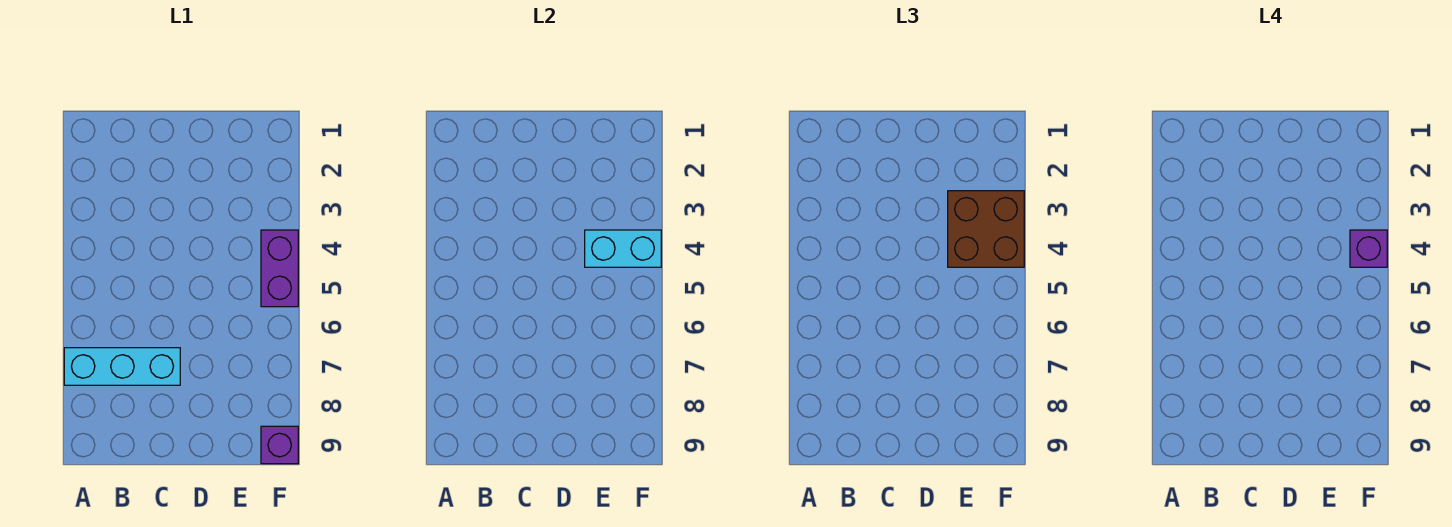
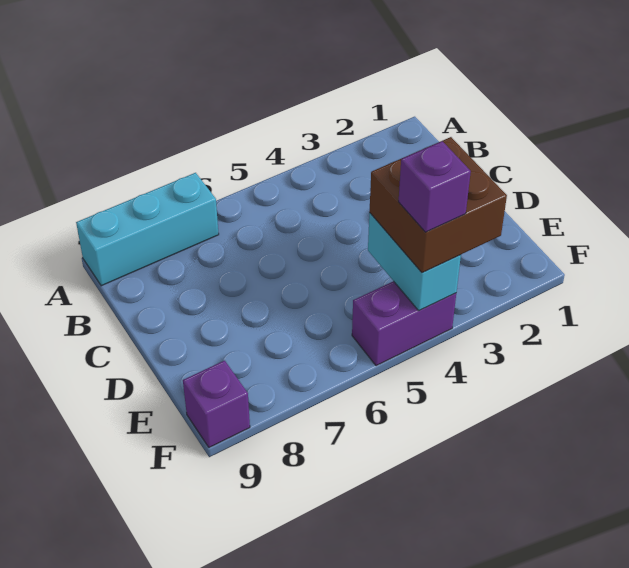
cyan brick A7:C7 level 1 -> cyan brick A7:A9 level 1

